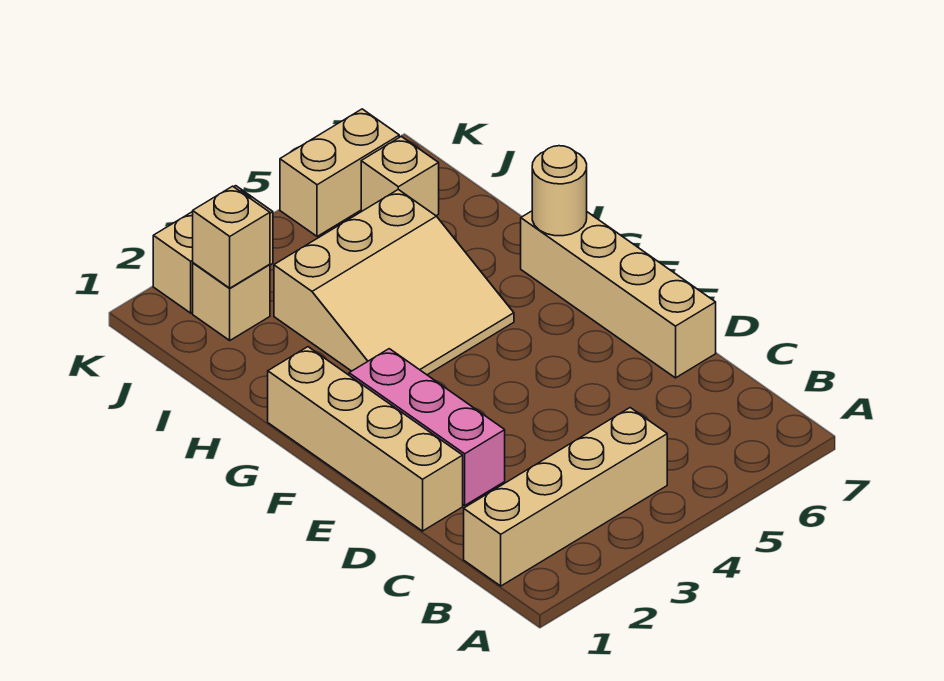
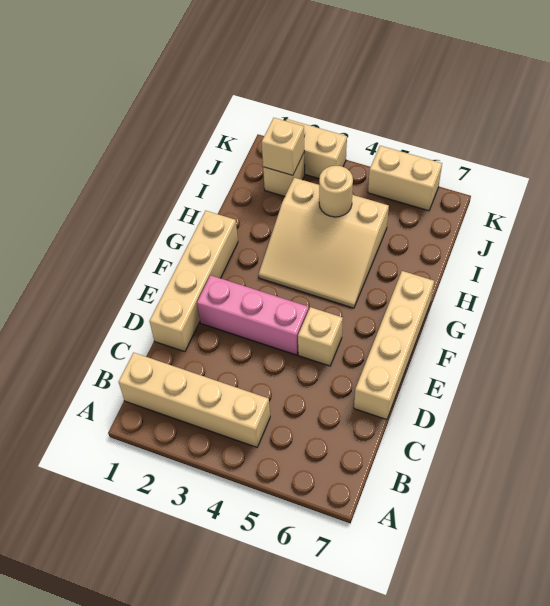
pink brick D2:F2 level 1 -> pink brick E2:E4 level 1
tan round brick G7 level 2 -> tan round brick I4 level 2
tan brick J6 level 1 -> tan brick E5 level 1

